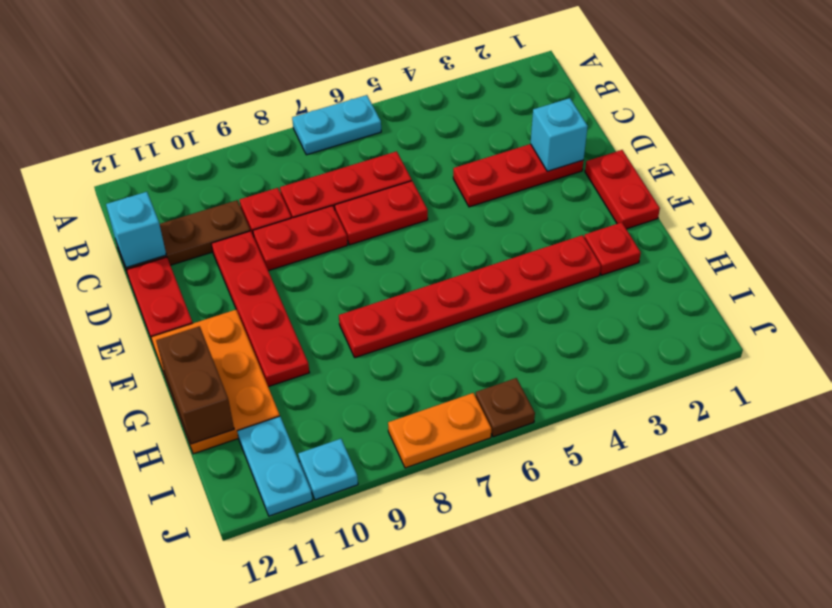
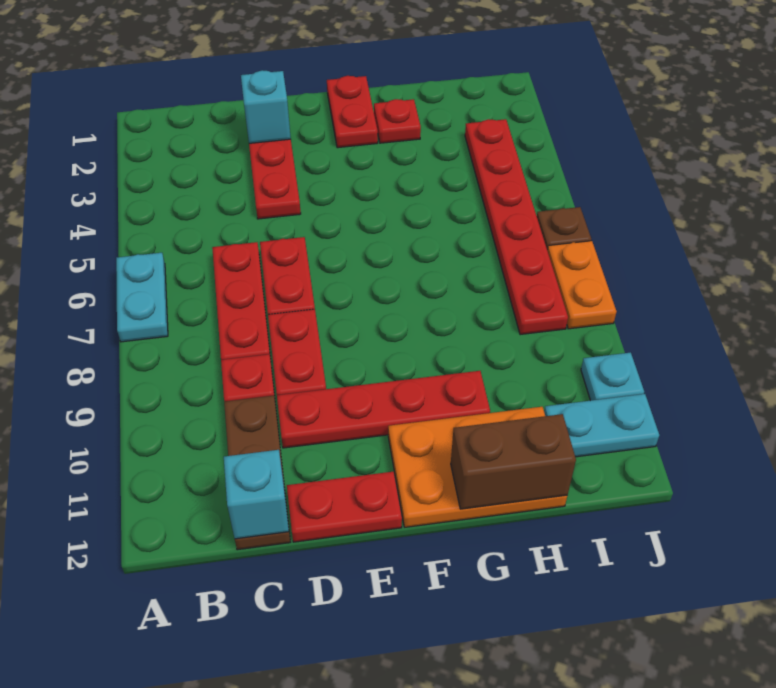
red plate E1:F1 level 1 -> red plate F1:F2 level 1
red plate G3:G8 level 1 -> red plate I3:I8 level 1

